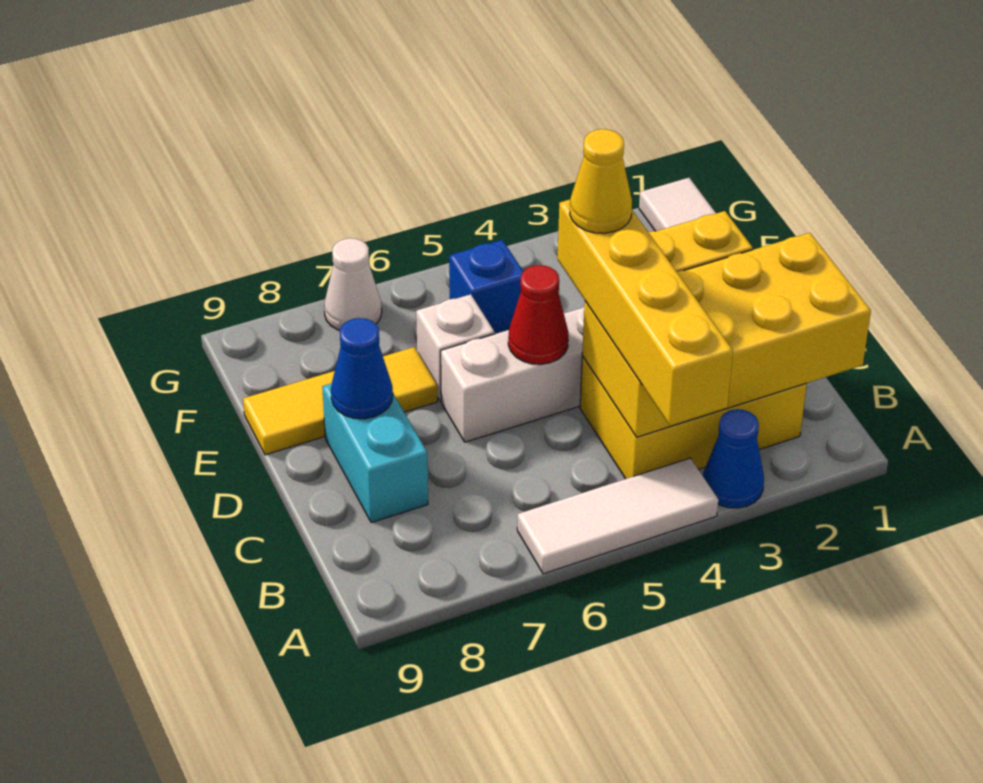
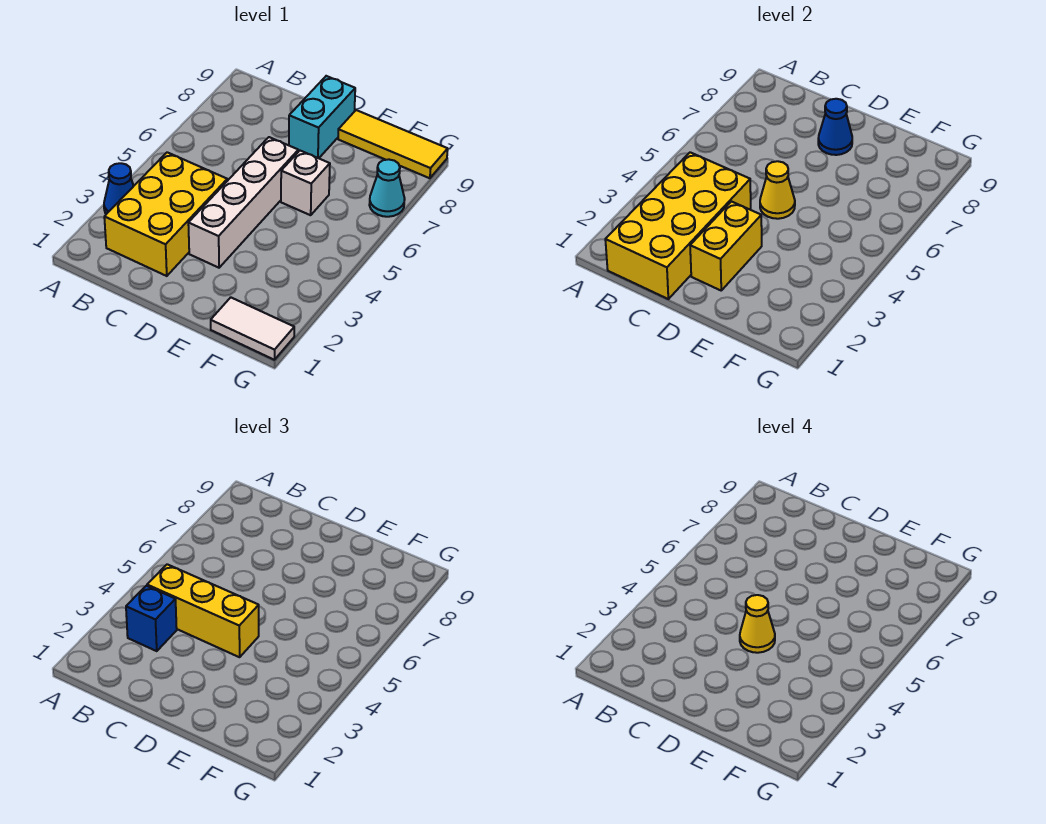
white tile A4:A6 level 1 -> none
yellow brick A4:D4 level 3 -> yellow brick B4:D4 level 3
cyan brick C8:D8 level 1 -> cyan brick D8:D9 level 1
red cone D5 level 2 -> yellow cone D5 level 2
yellow tile E7:E9 level 1 -> yellow tile E9:G9 level 1
blue brick F5 level 1 -> blue brick B3 level 3
white cone G7 level 1 -> cyan cone G7 level 1

